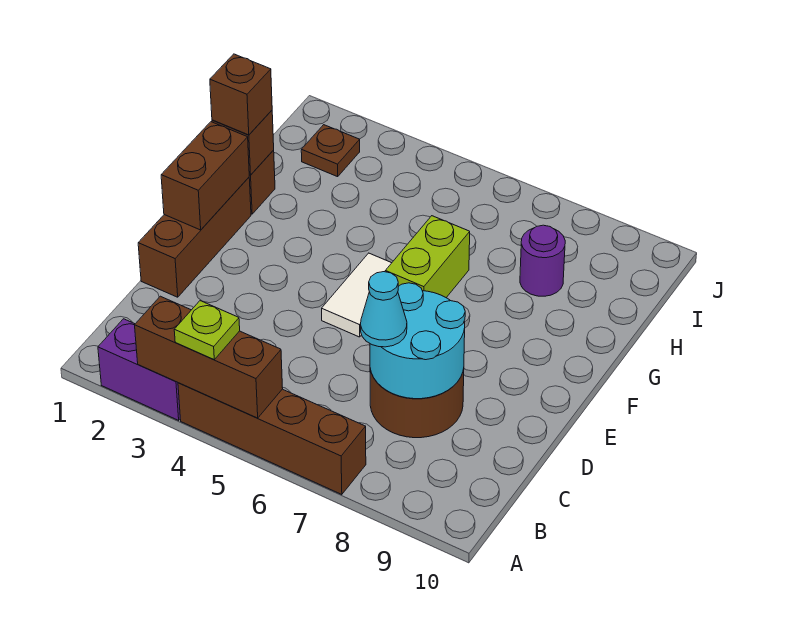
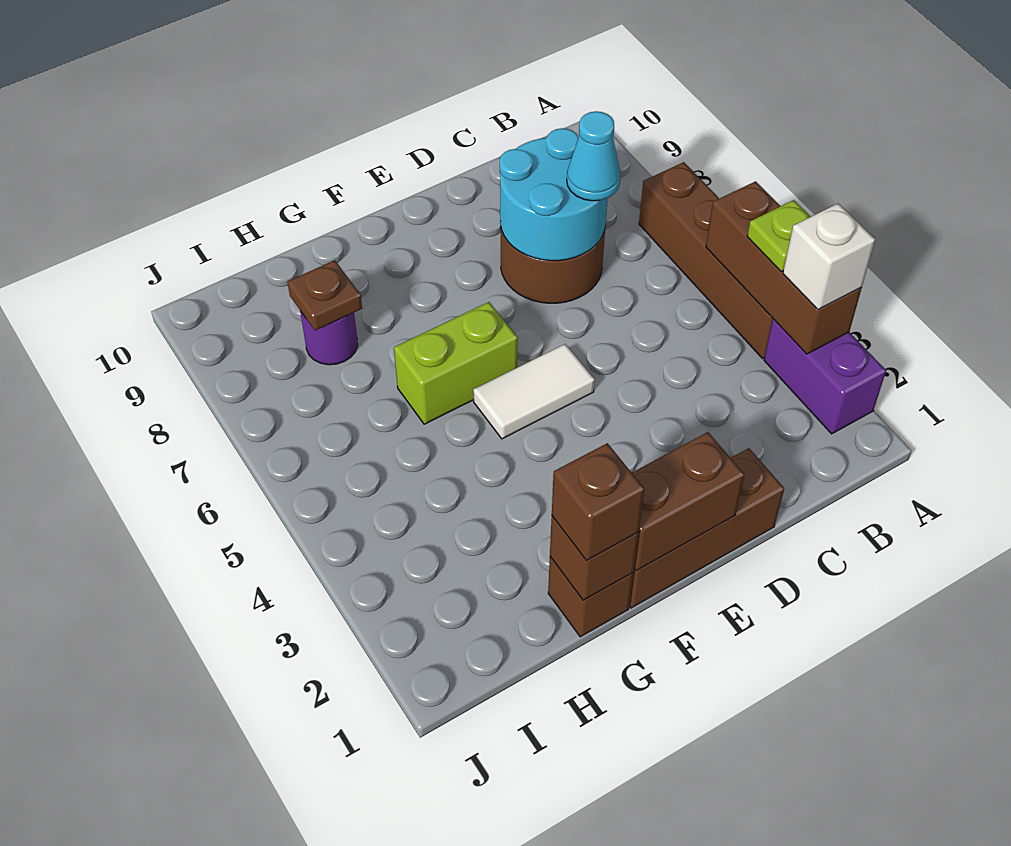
none -> white brick A3 level 3
brown plate I2 level 1 -> brown plate H8 level 2

